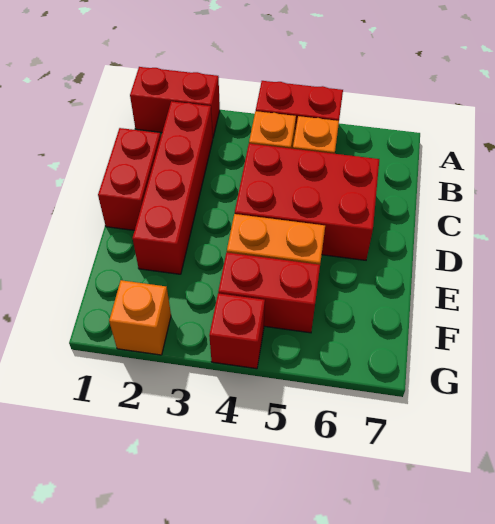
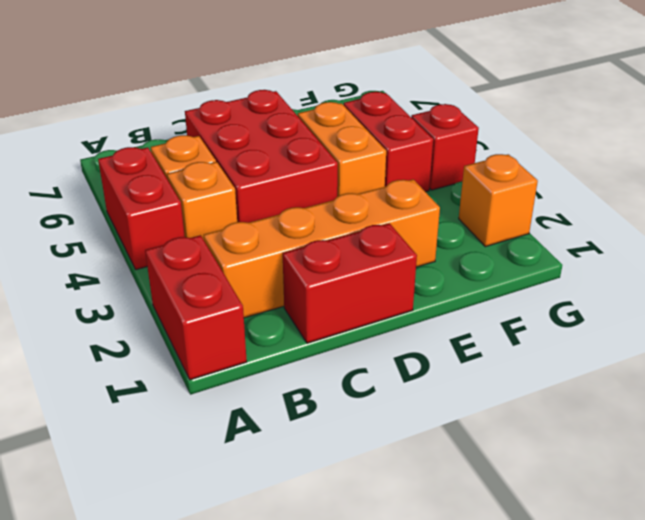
red brick B2:E2 level 1 -> orange brick B2:E2 level 1

